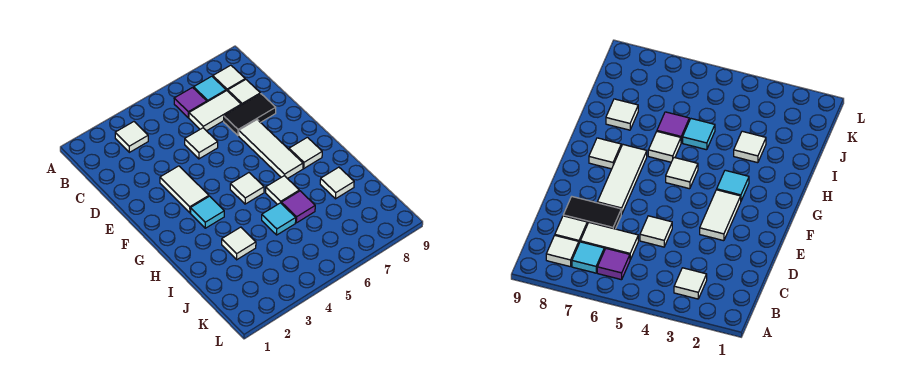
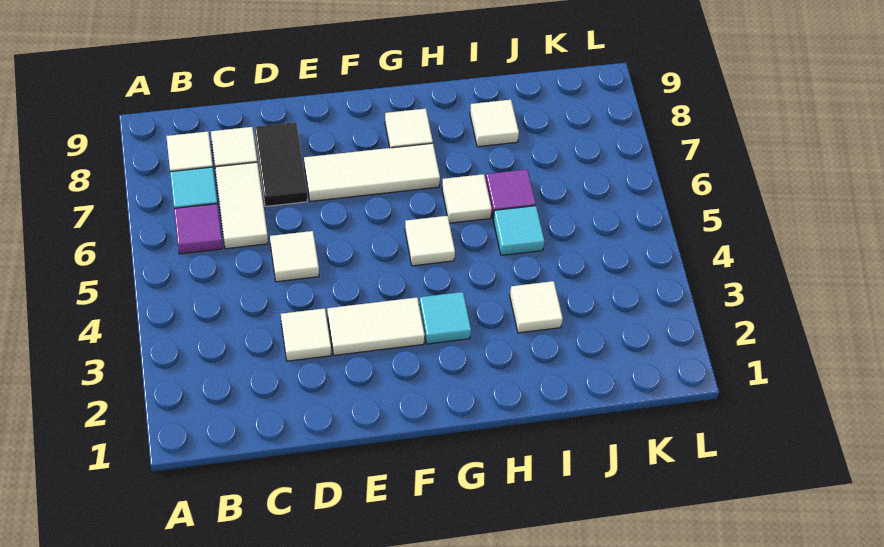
white tile B3 level 1 -> white tile D3 level 1

